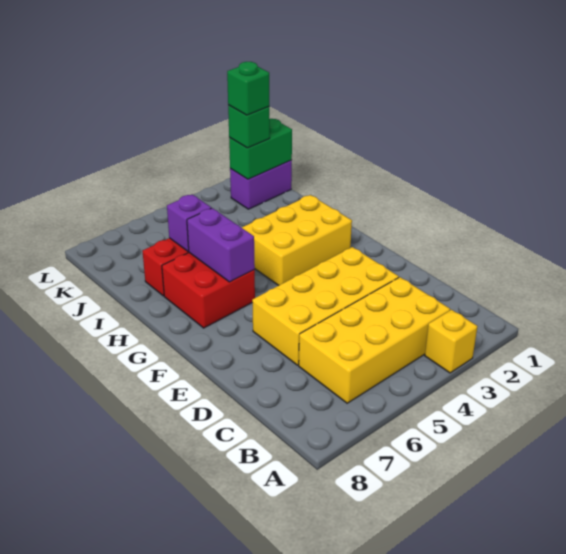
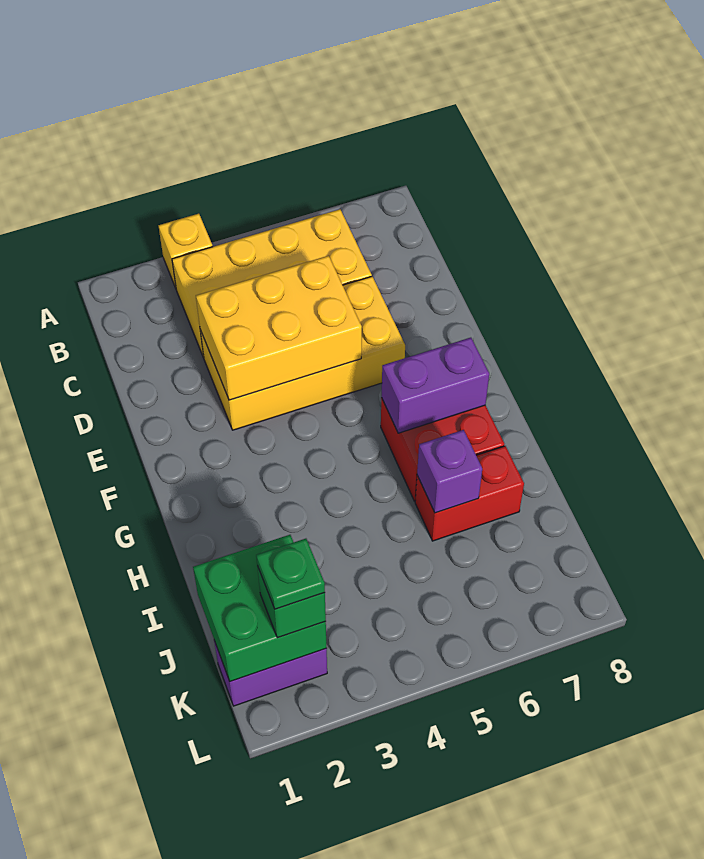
yellow brick G2:H4 level 1 -> yellow brick D3:E5 level 2
purple brick G6:H6 level 2 -> purple brick G6:G7 level 2
green brick K1:K2 level 2 -> green brick J1:K2 level 2
green brick K2 level 4 -> green plate K2 level 4

